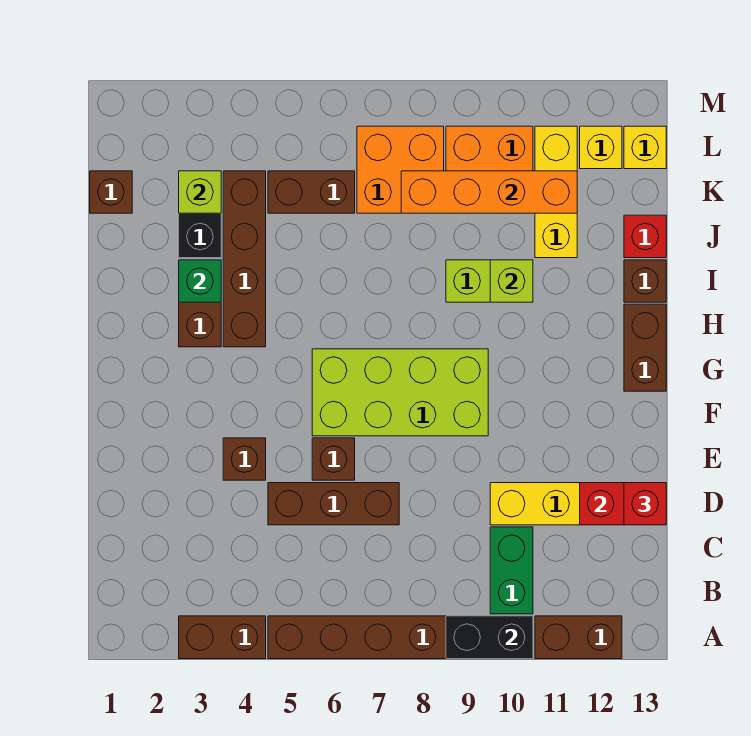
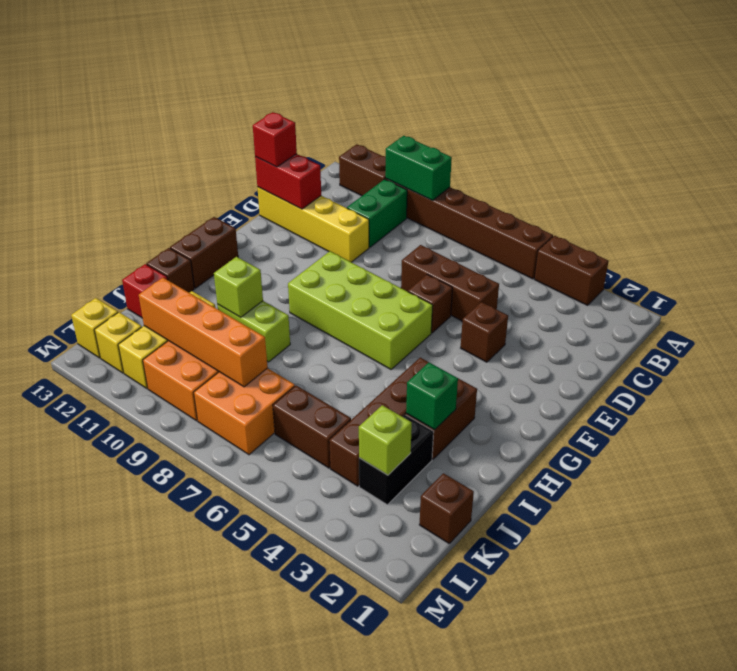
black brick A9:A10 level 2 -> green brick A9:A10 level 2

